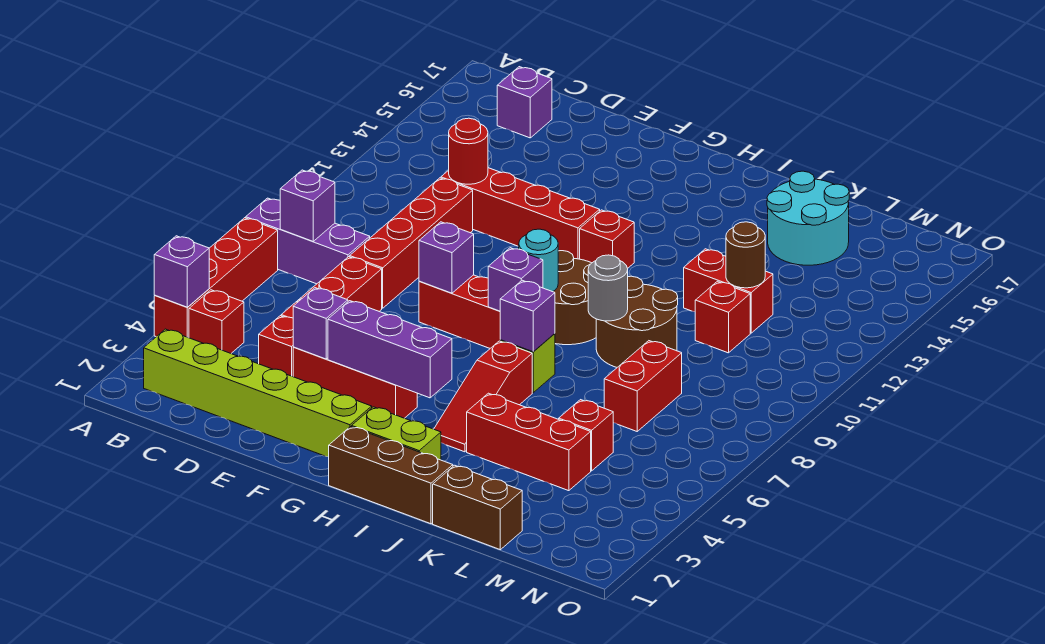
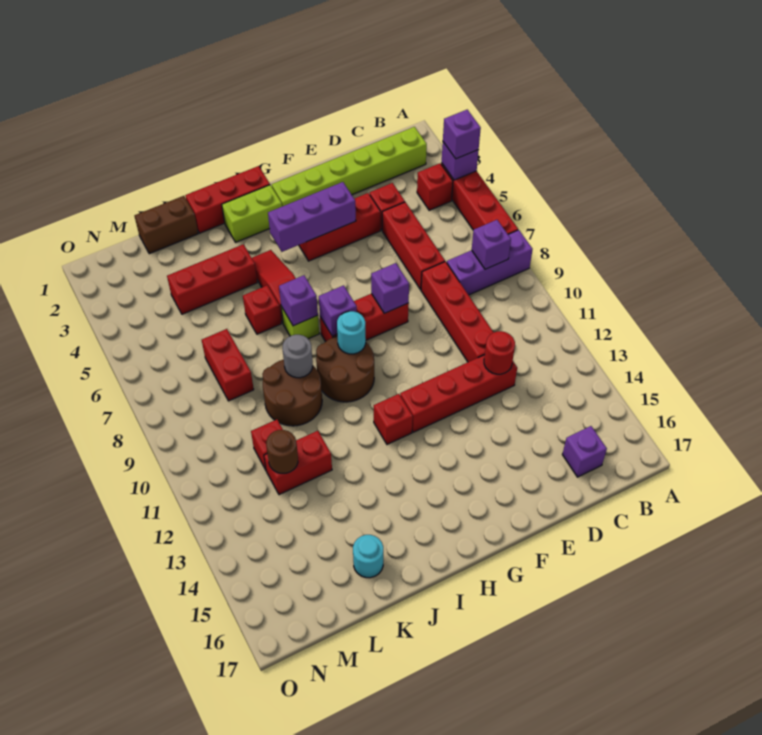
purple brick E4 level 2 -> purple brick A4 level 3
brown brick H1:J1 level 1 -> red brick H1:J1 level 1
cyan round brick K15:L16 level 1 -> cyan round brick K16 level 1
red brick L5 level 1 -> red brick J6 level 1

